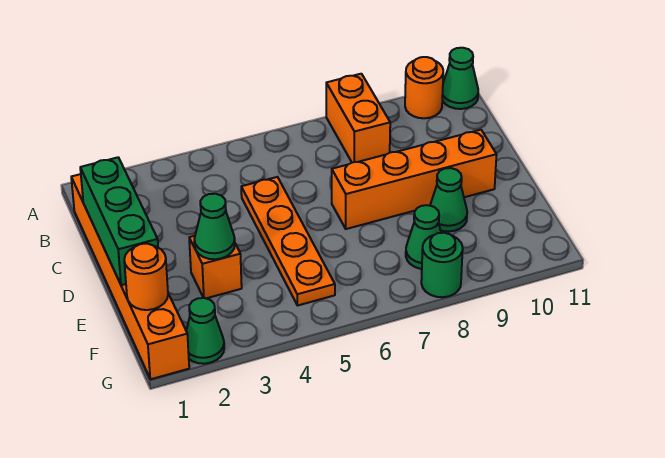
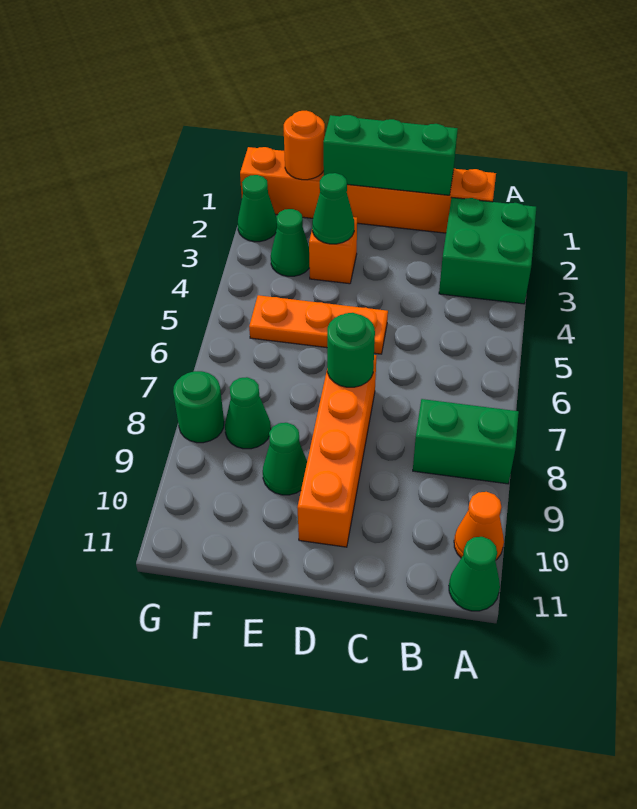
none -> green brick A2:B3 level 1
orange brick A8:B8 level 1 -> green brick A8:B8 level 1
orange round brick A10 level 1 -> orange cone A10 level 1
orange plate C5:F5 level 1 -> orange plate D5:F5 level 1
none -> green round brick D7 level 2
none -> green cone F3 level 1

